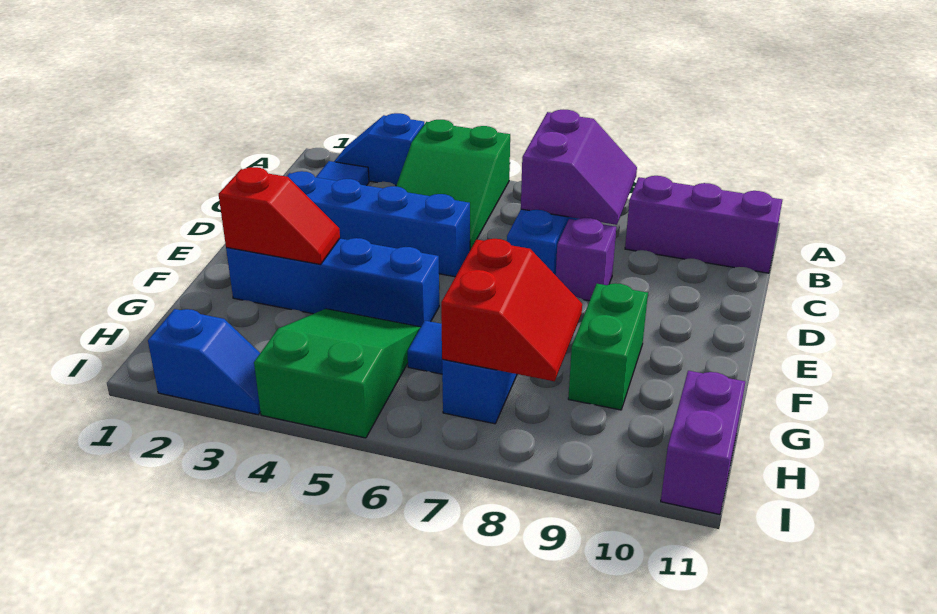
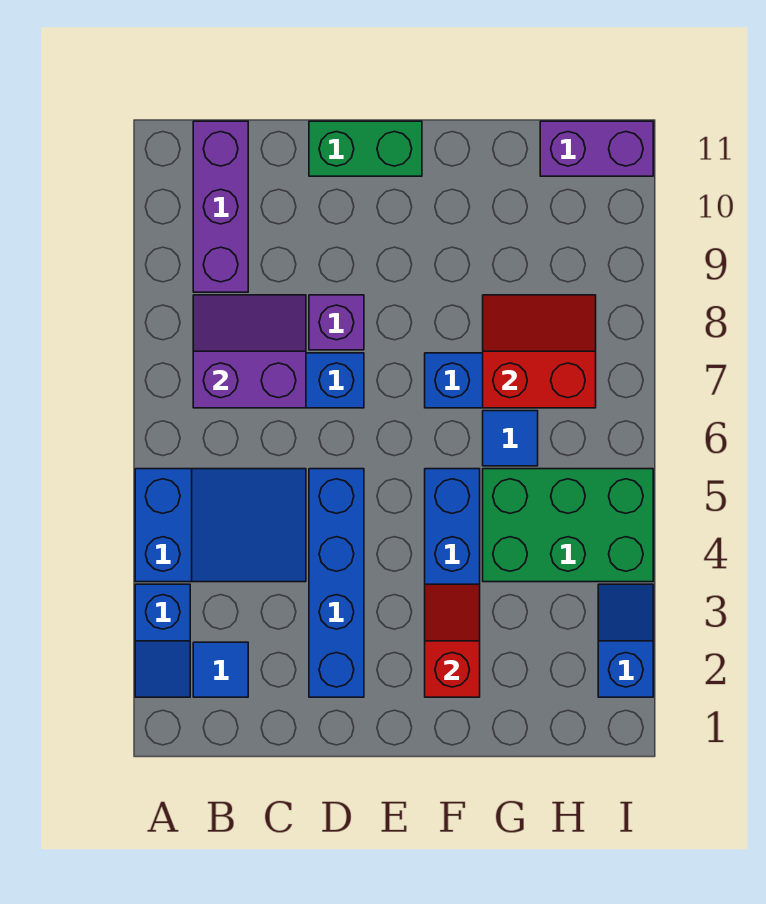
green slope A4:C5 level 1 top A -> blue slope A4:C5 level 1 top A
green brick F9:G9 level 1 -> green brick D11:E11 level 1
green slope G4:I5 level 1 top I -> green brick G4:I5 level 1

